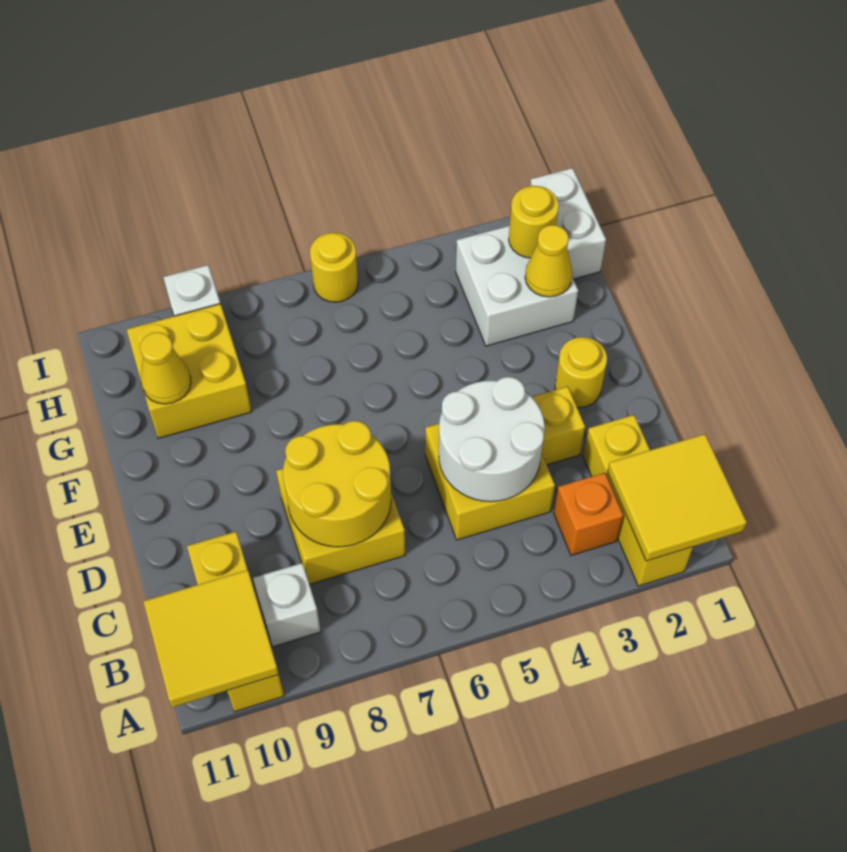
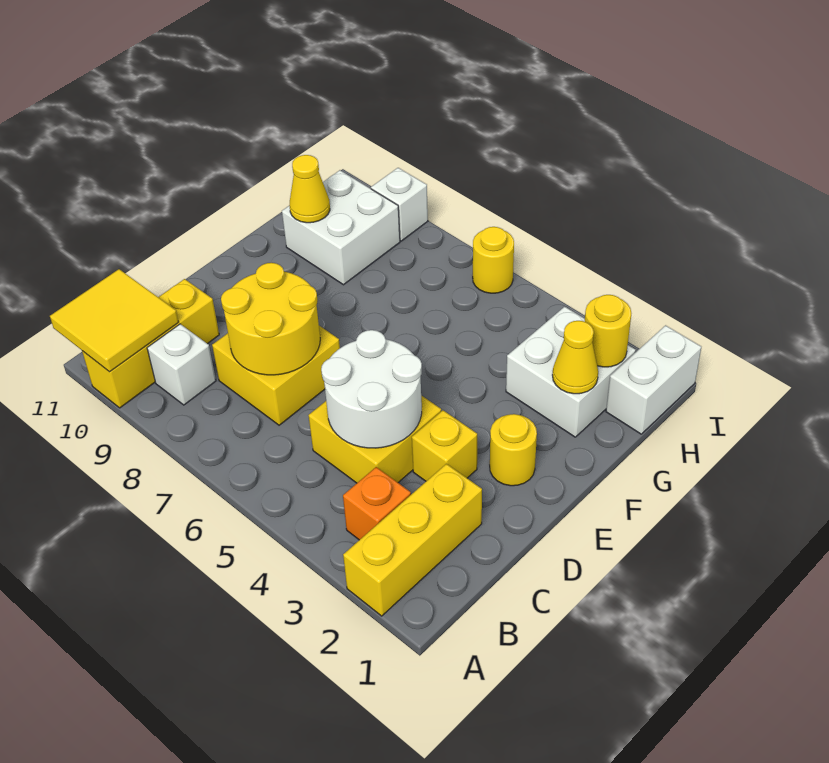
yellow tile A1:B2 level 2 -> none
yellow brick G9:H10 level 1 -> white brick G9:H10 level 1

